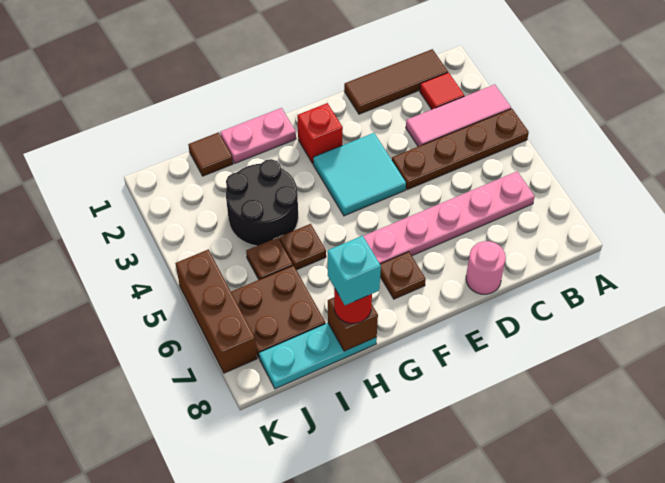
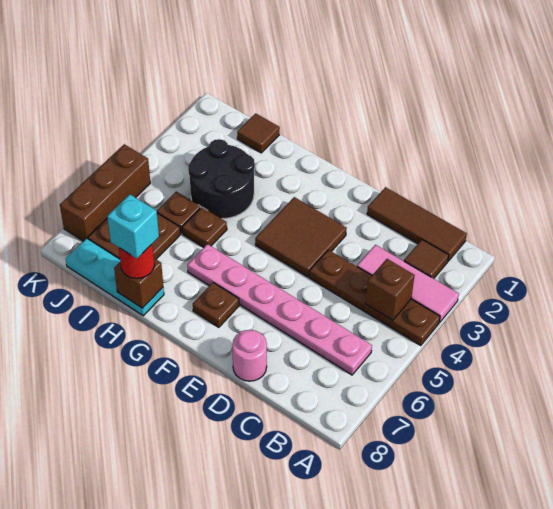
red tile B2 level 1 -> brown tile B2 level 1
none -> brown brick B4 level 2
cyan tile E3:F4 level 1 -> brown tile E3:F4 level 1
red brick F2 level 1 -> none
pink plate G1:H1 level 1 -> none

